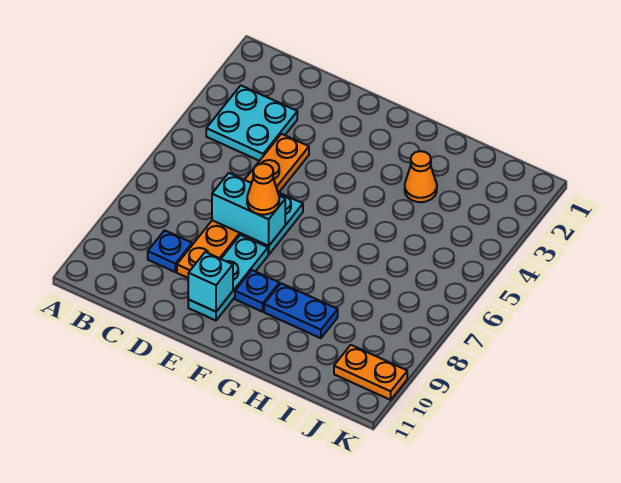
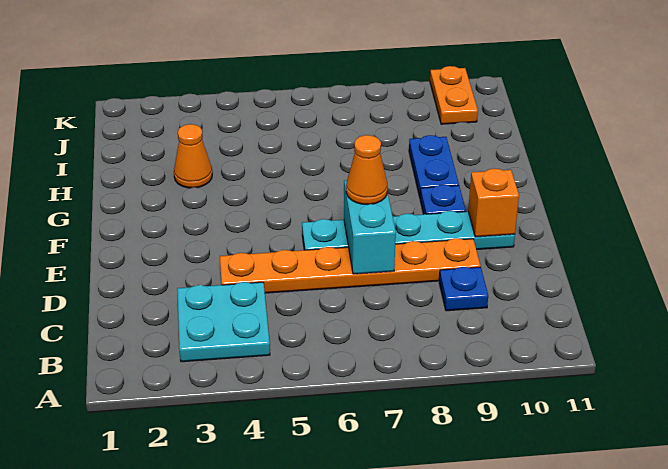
cyan brick E10 level 2 -> orange brick E10 level 2

